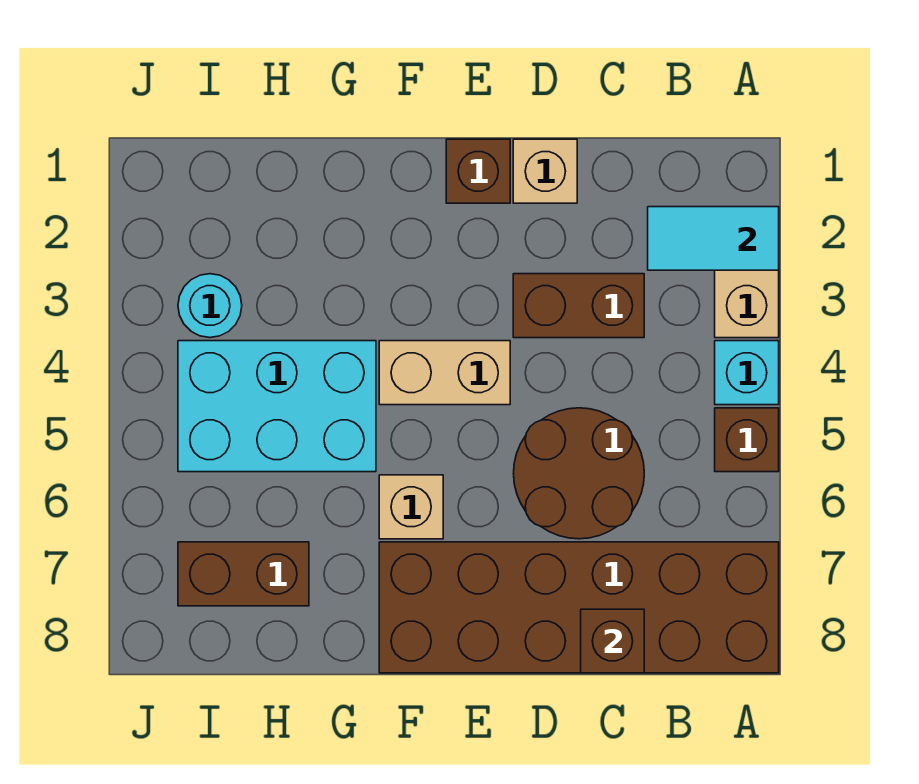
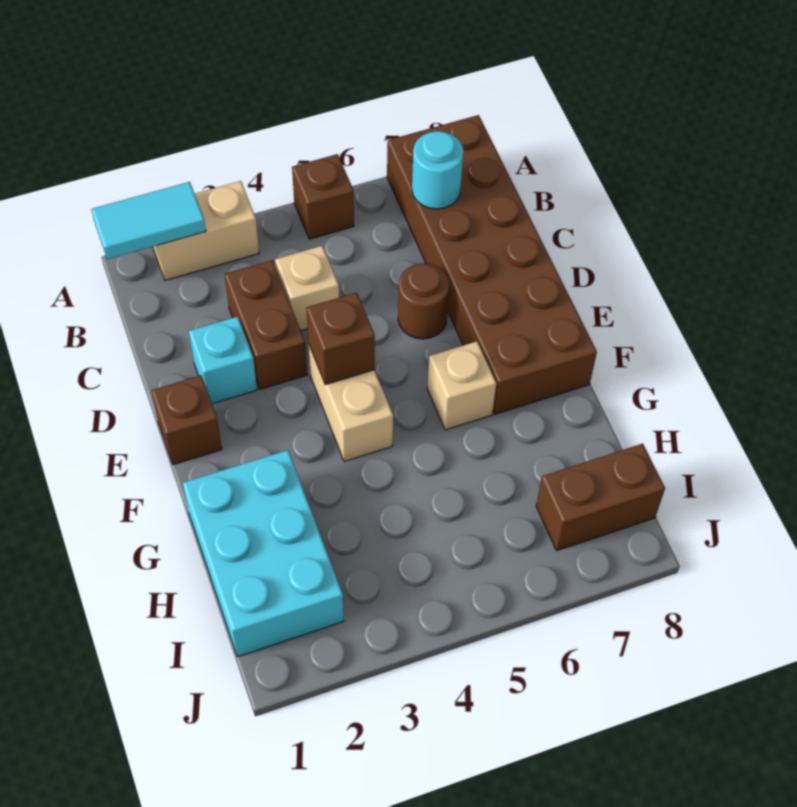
cyan tile A2:B2 level 2 -> cyan tile A1:A2 level 2
cyan brick A4 level 1 -> cyan brick D2 level 1
brown round brick C5:D6 level 1 -> brown round brick D6 level 1
brown brick C8 level 2 -> brown brick E4 level 2
tan brick D1 level 1 -> tan brick C4 level 1
cyan brick G4:I5 level 1 -> cyan brick G1:I2 level 1
brown brick H7:I7 level 1 -> brown brick I7:I8 level 1
cyan round brick I3 level 1 -> cyan round brick B7 level 2

